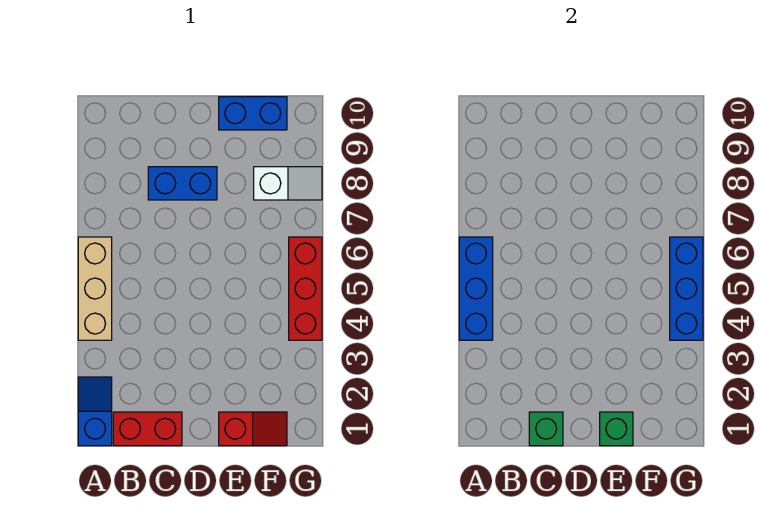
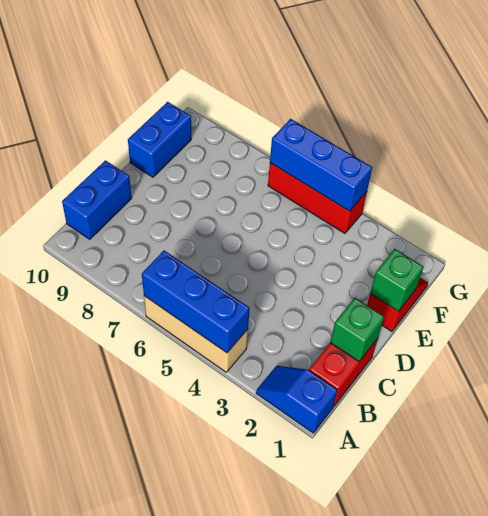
blue brick C8:D8 level 1 -> blue brick B10:C10 level 1
white slope F8:G8 level 1 top F -> none

